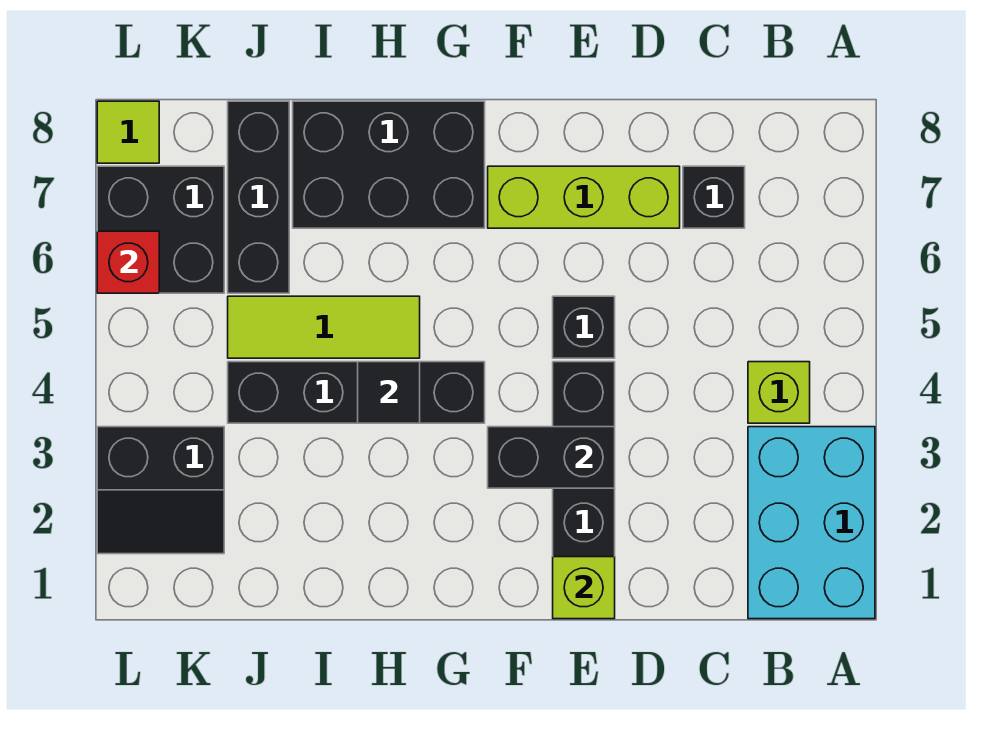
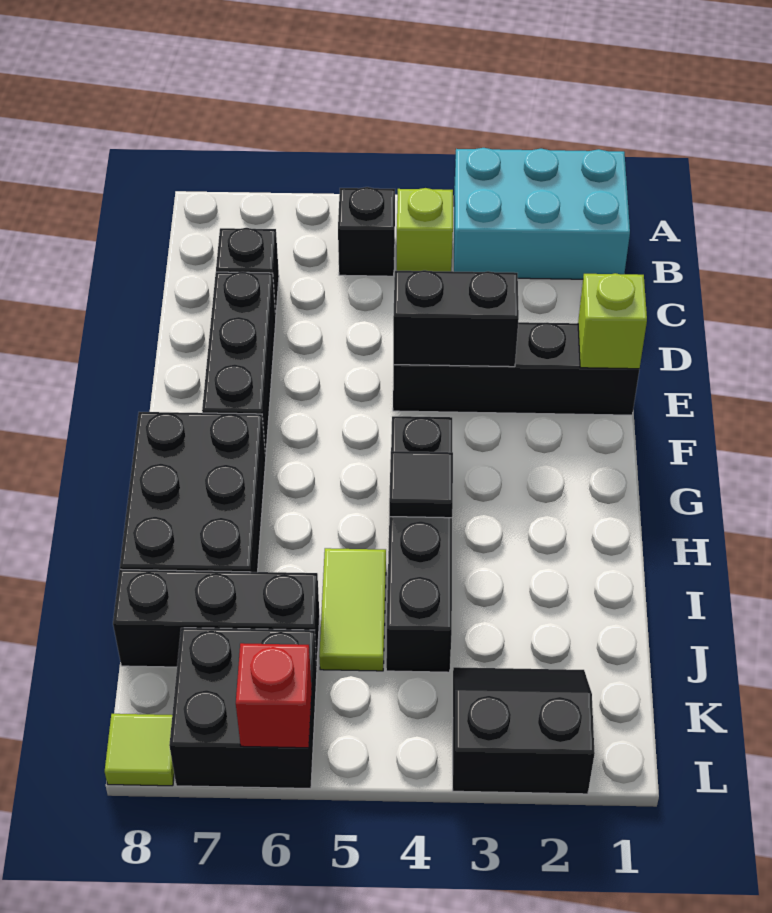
lime brick D7:F7 level 1 -> black brick D7:F7 level 1
black brick E3:F3 level 2 -> black brick E3:E4 level 2
black brick E5 level 1 -> black brick B5 level 1
lime tile H5:J5 level 1 -> lime tile I5:J5 level 1
black slope K2:L3 level 1 top 3 -> black slope K2:L3 level 1 top L

